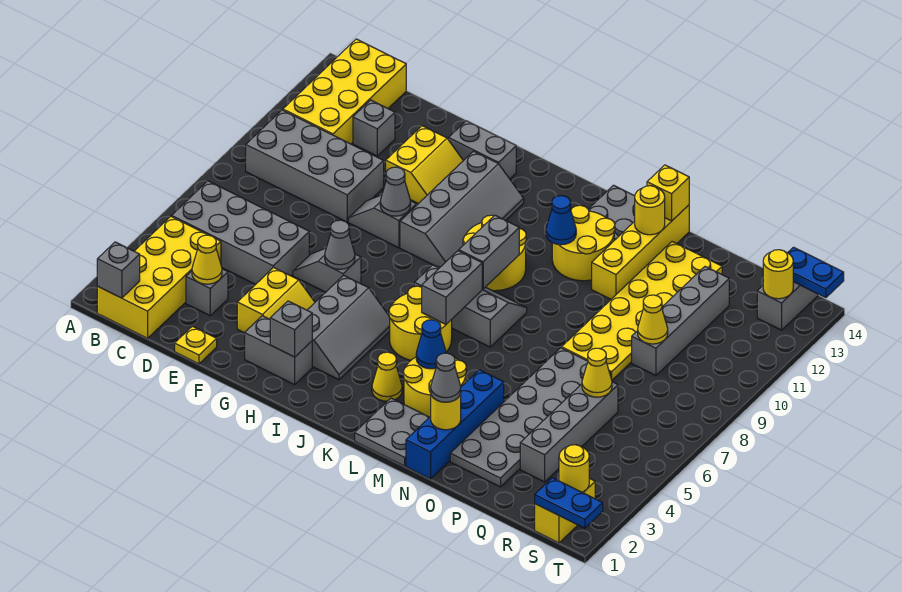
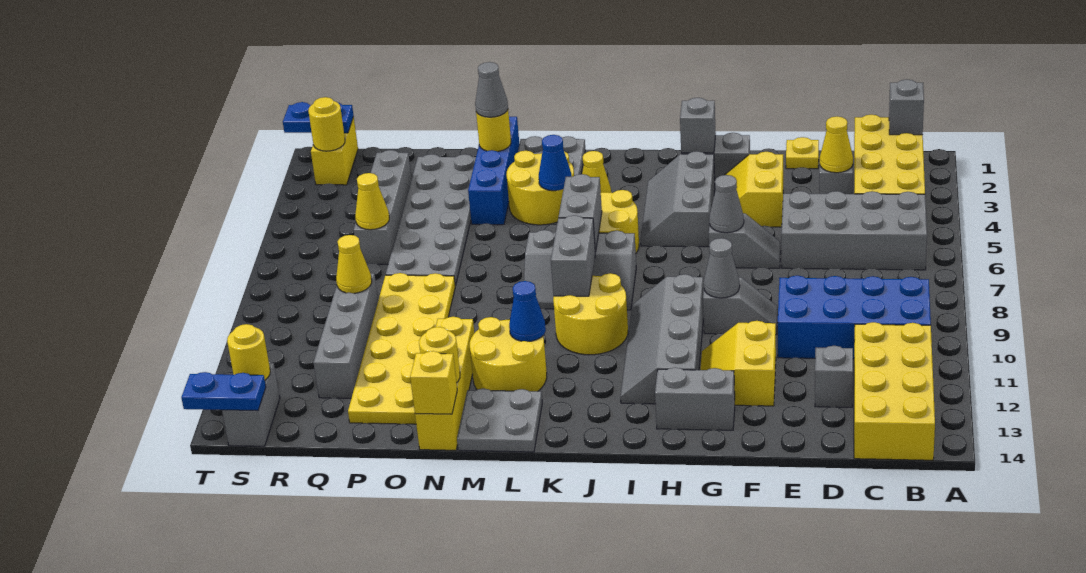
grey brick B9:E10 level 1 -> blue brick B9:E10 level 1

